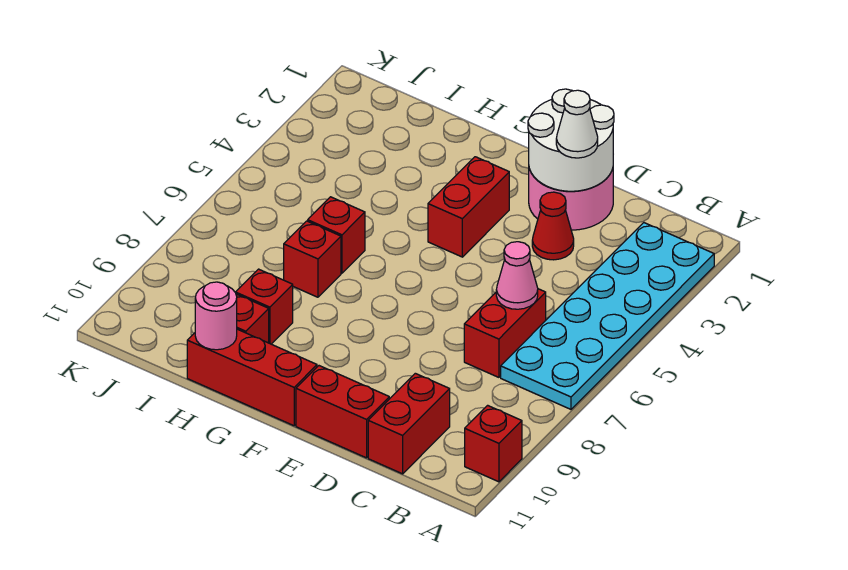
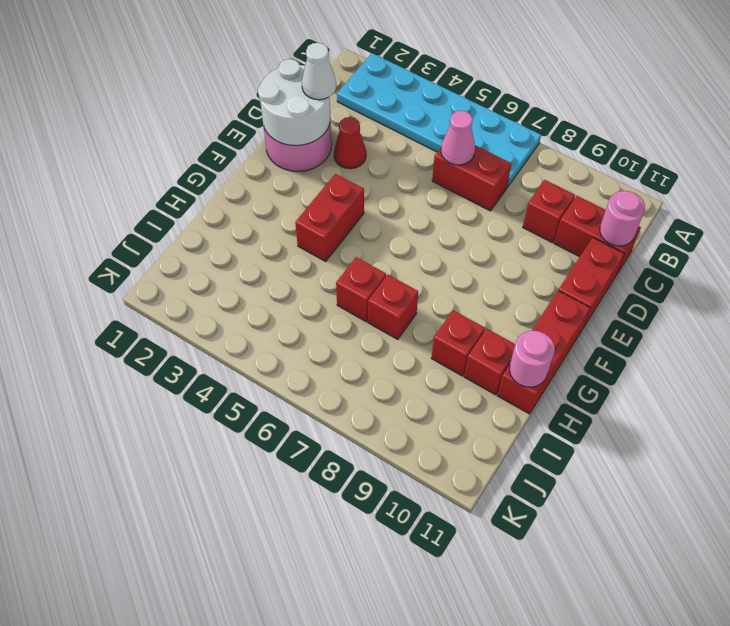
red brick A10 level 1 -> red brick C9 level 1
none -> pink round brick C11 level 2
red brick F3:F4 level 1 -> red brick F4:G4 level 1

